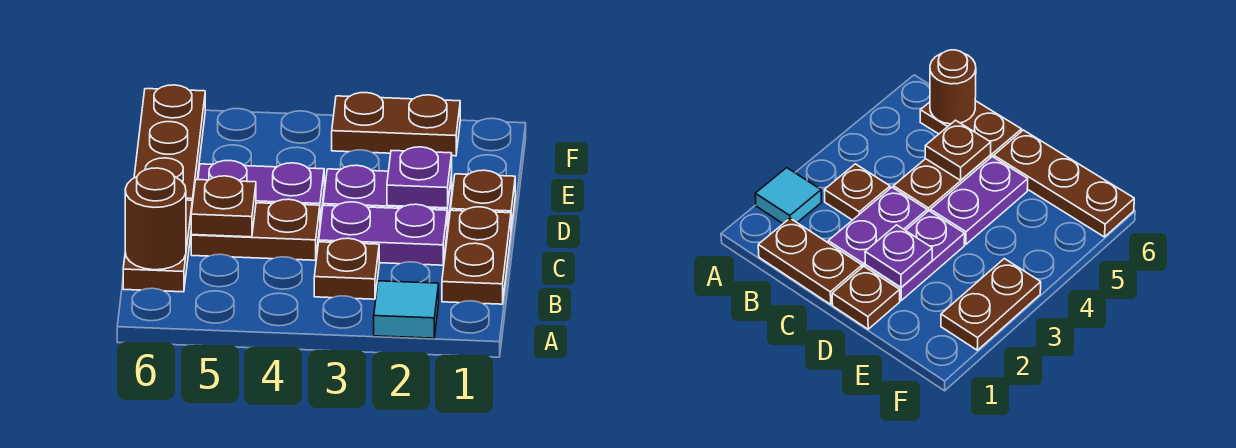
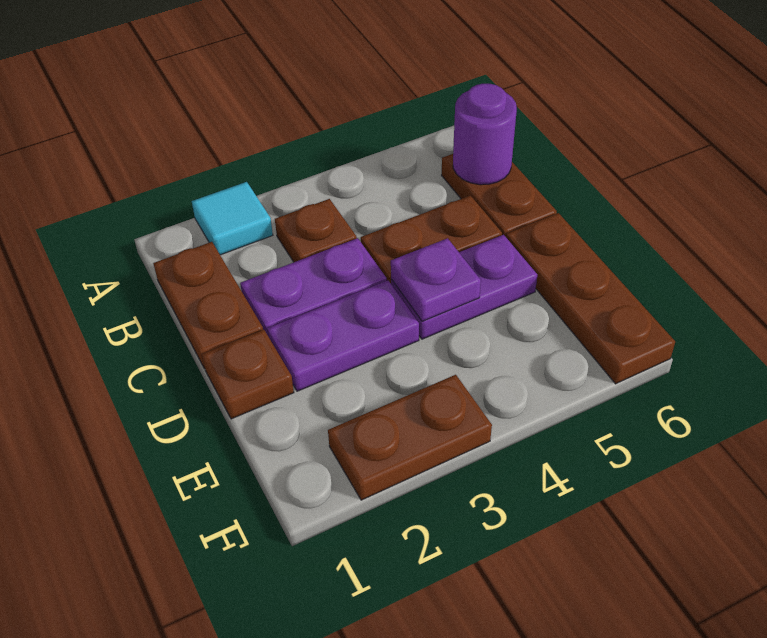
brown round brick B6 level 2 -> purple round brick B6 level 2
brown plate C5 level 2 -> none
purple plate D2 level 2 -> purple plate D4 level 2

